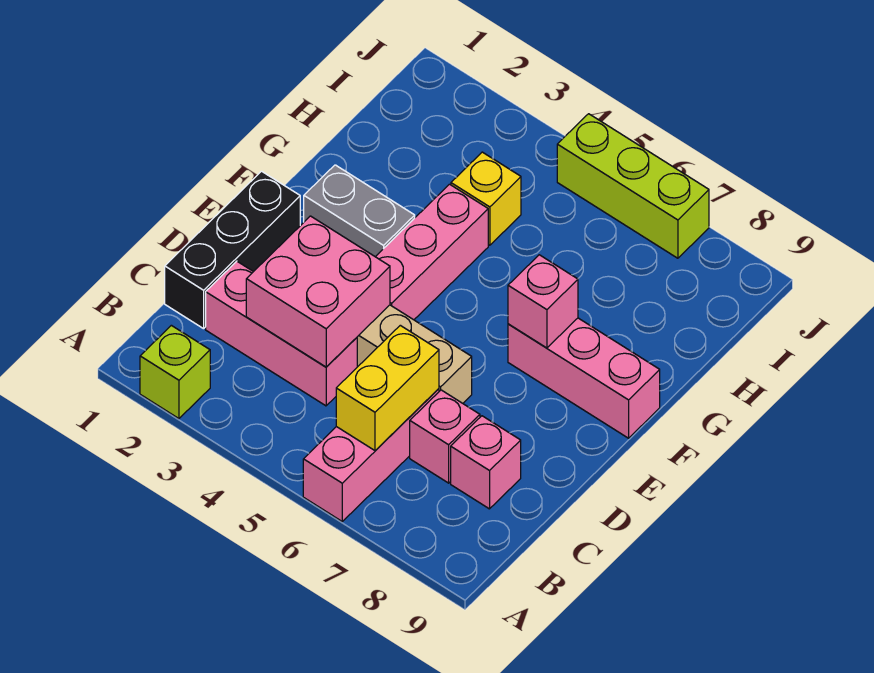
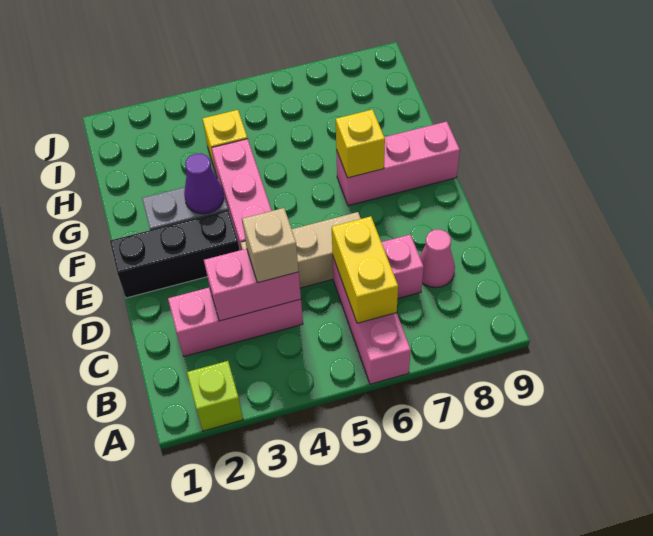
black brick C1:E1 level 1 -> black brick E1:E3 level 1
pink brick C3:D4 level 2 -> pink brick C3:C4 level 2
none -> tan brick C4 level 3
pink brick C8 level 1 -> pink cone C8 level 1
none -> purple cone F3 level 2
pink brick F7 level 2 -> yellow brick F7 level 2
lime brick J5:J7 level 1 -> none

